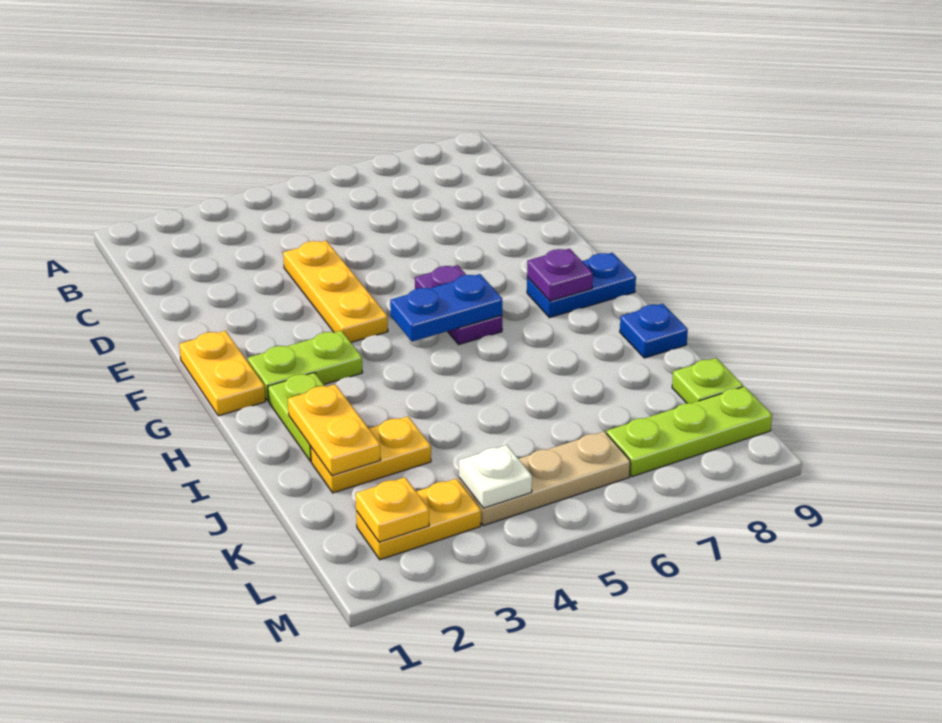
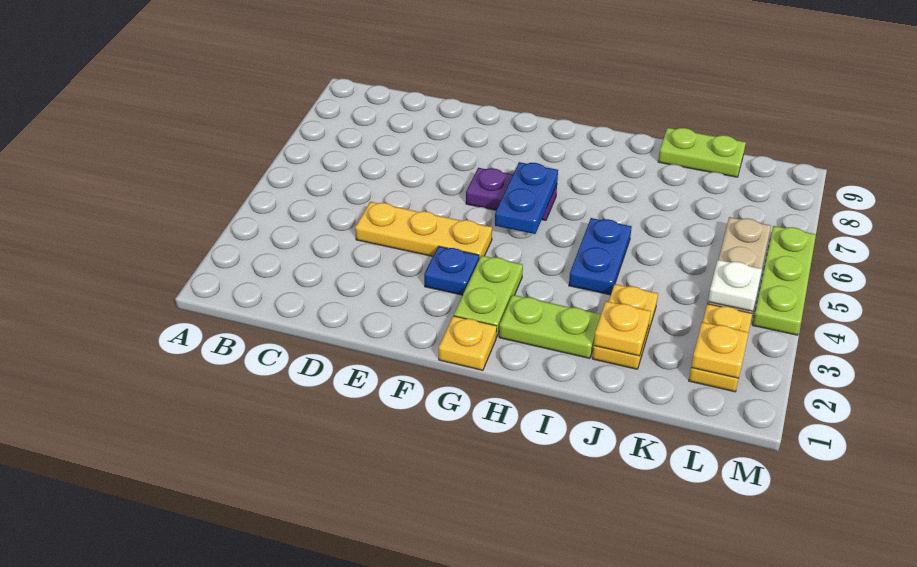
yellow plate F1:G1 level 1 -> yellow plate G1 level 1
blue plate G8:G9 level 1 -> blue plate I4:I5 level 1
purple plate G8 level 2 -> none
yellow plate I2:J2 level 2 -> yellow plate J2 level 2
blue plate I9 level 1 -> blue plate F3 level 1
lime plate K9 level 1 -> lime plate J9:K9 level 1
lime plate L7:L9 level 1 -> lime plate M4:M6 level 1

